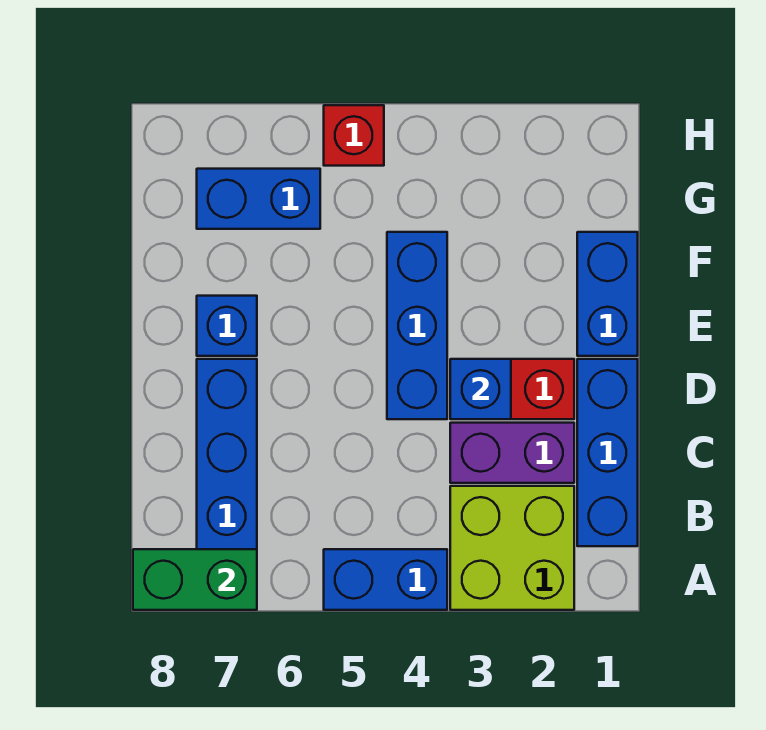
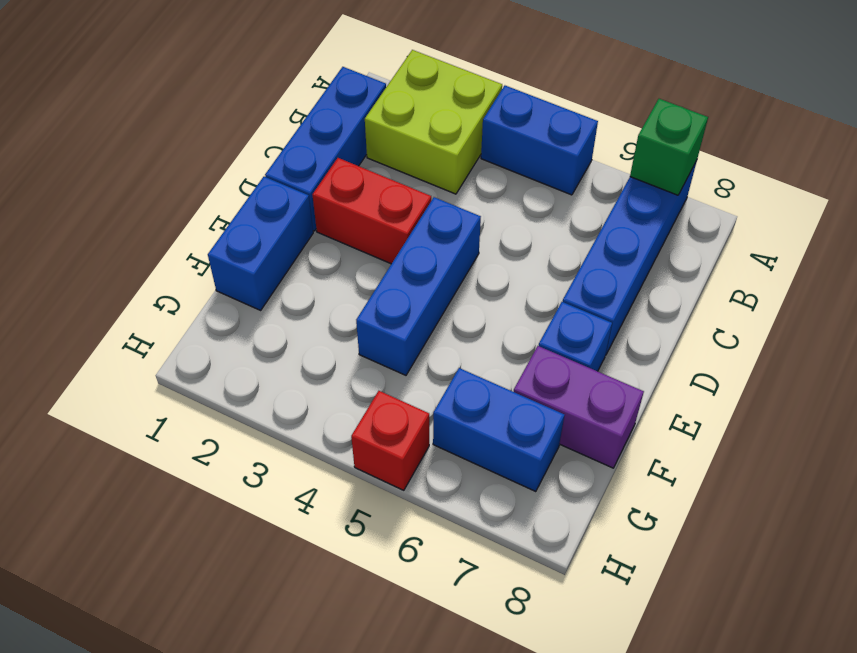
green brick A7:A8 level 2 -> green brick A7 level 2
purple brick C2:C3 level 1 -> purple brick F7:F8 level 1
blue brick D3 level 2 -> none

